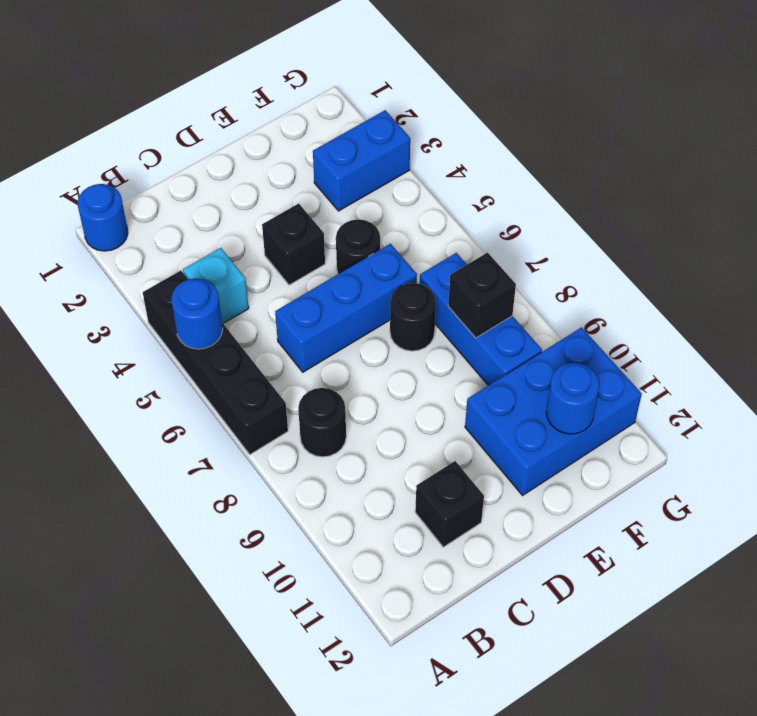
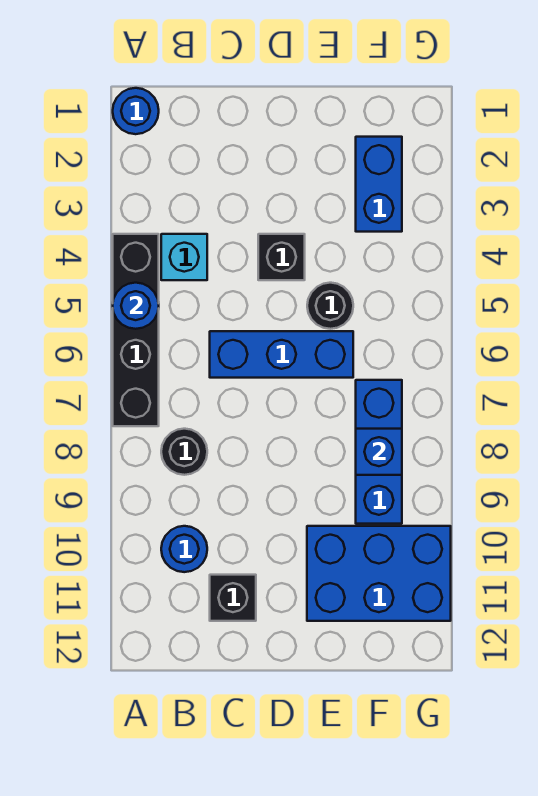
black round brick E7 level 1 -> none
blue brick F3:G3 level 1 -> blue brick F2:F3 level 1
black brick F8 level 2 -> blue brick F8 level 2
blue round brick F11 level 2 -> blue round brick B10 level 1

